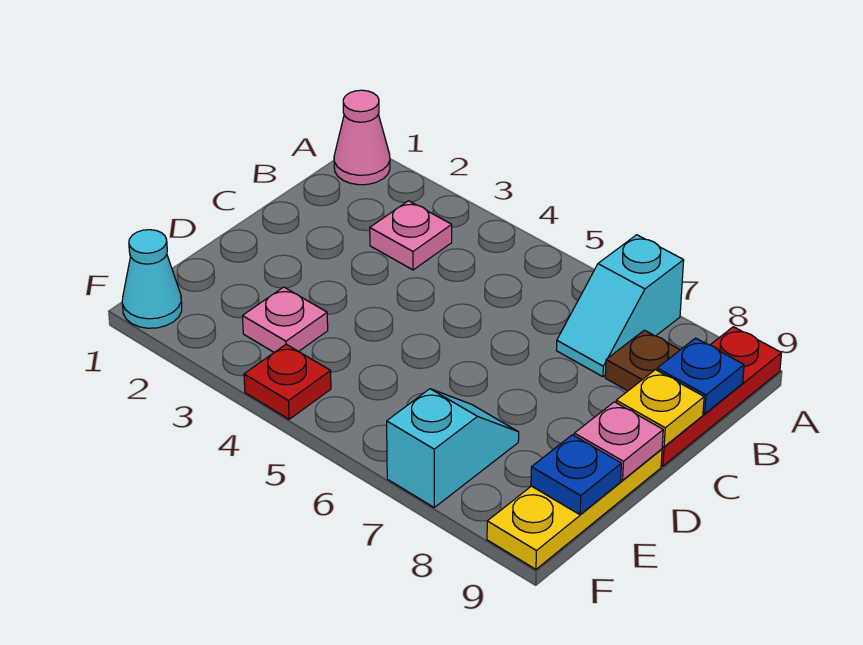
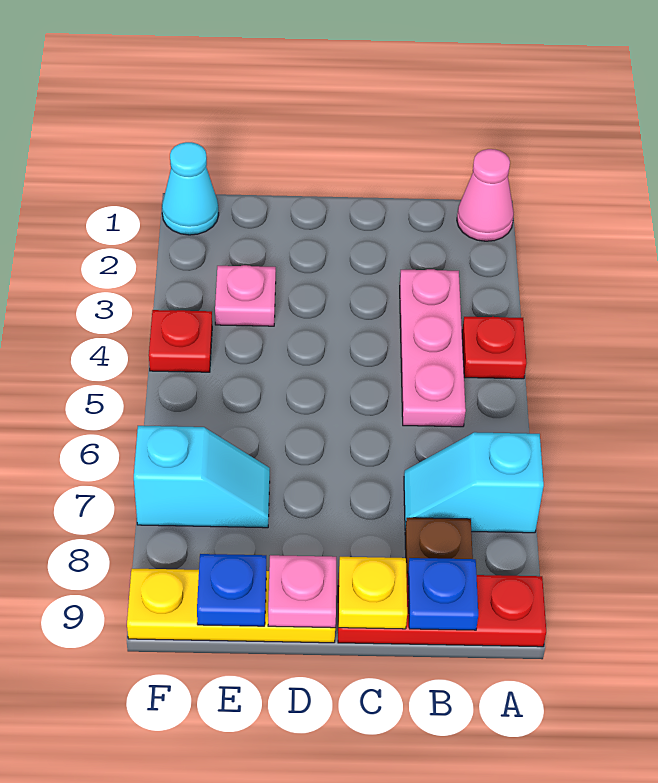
none -> red plate A4 level 1
pink plate B3 level 1 -> pink plate B3:B5 level 1

